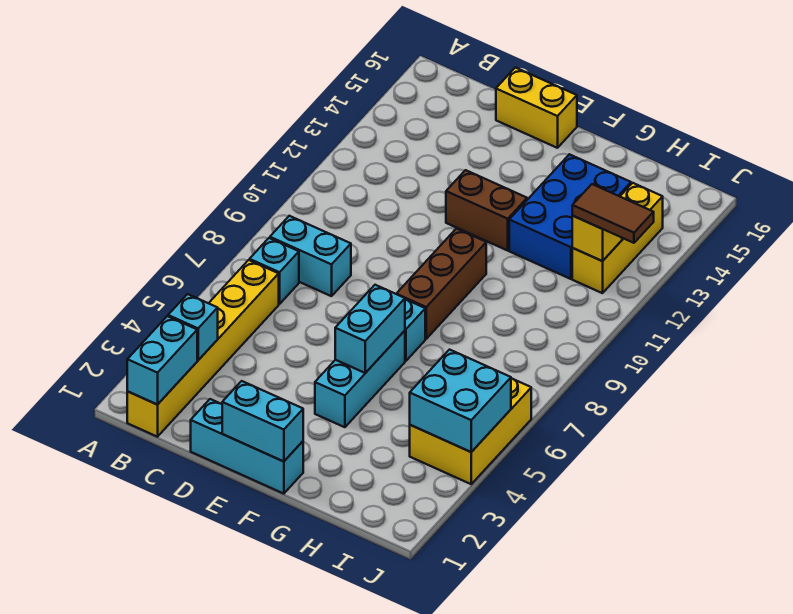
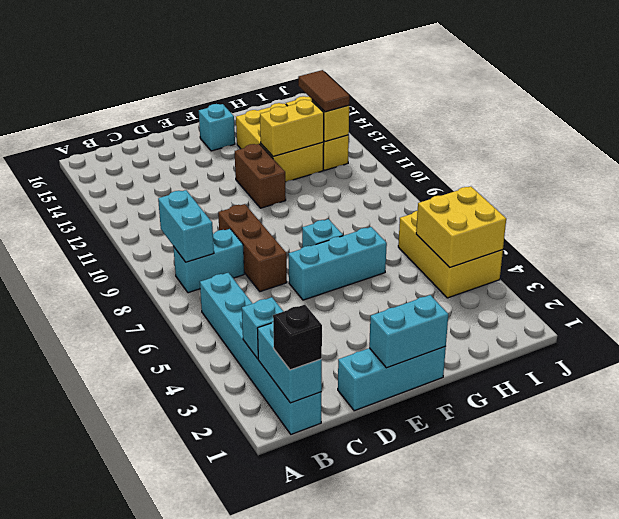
yellow brick B1:B6 level 1 -> cyan brick B1:B6 level 1
none -> black brick B1 level 3
cyan brick B7 level 1 -> cyan brick F15 level 1
yellow brick D16:E16 level 1 -> yellow brick G12:H12 level 2
brown brick E12:F12 level 1 -> brown brick F11:F12 level 1
cyan brick F4:F6 level 1 -> cyan brick E6:G6 level 1
cyan brick F5:F6 level 2 -> cyan brick B8:B9 level 2
brown brick F8:F10 level 1 -> brown brick D7:D9 level 1
blue brick G12:H14 level 1 -> yellow brick G12:H14 level 1
cyan brick I4:J5 level 2 -> yellow brick I4:J5 level 2
brown tile I12:J12 level 3 -> brown tile I12:I13 level 3

